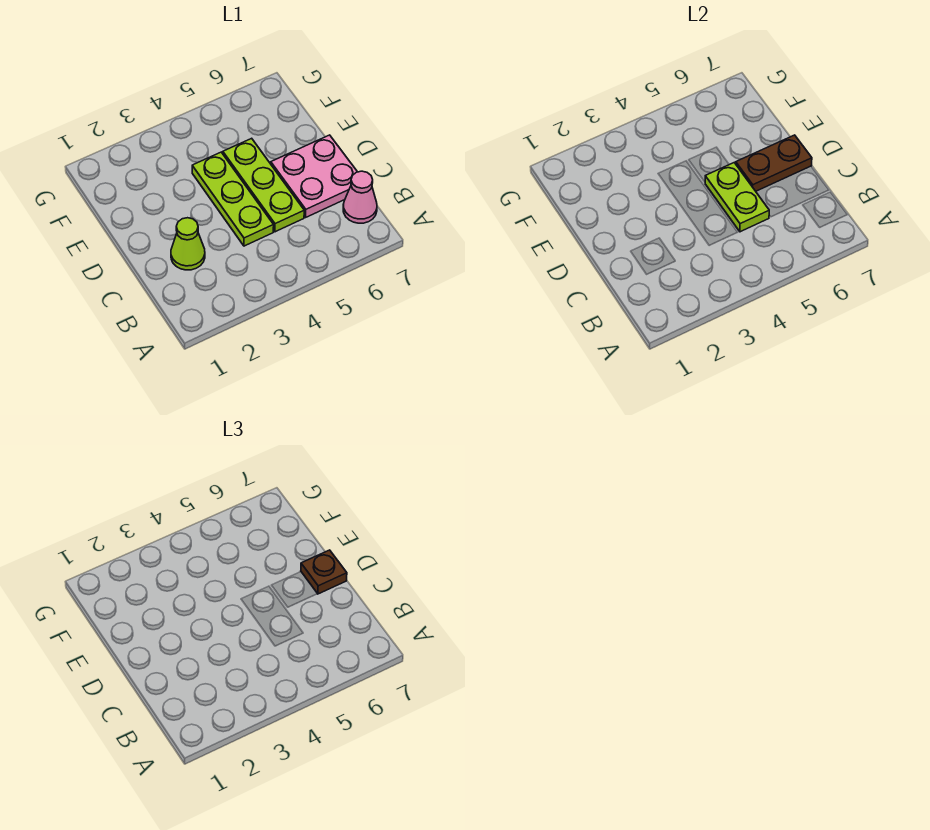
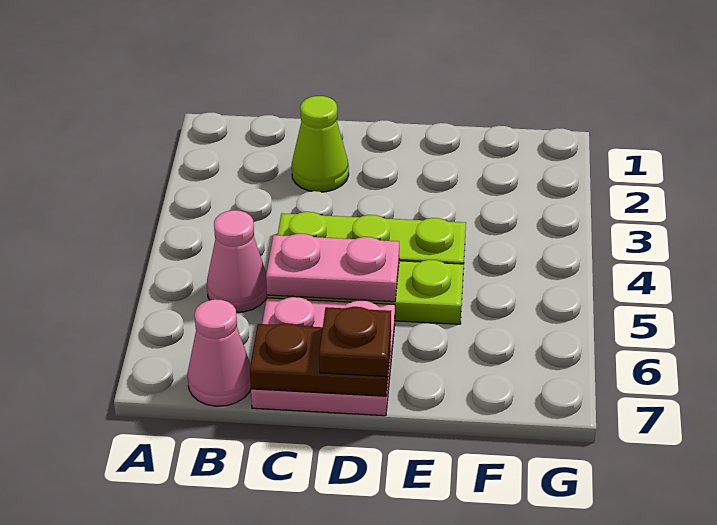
none -> pink cone B5 level 1
lime plate C5:D5 level 2 -> pink plate C5:D5 level 2
brown plate D6:D7 level 2 -> brown plate C7:D7 level 2

